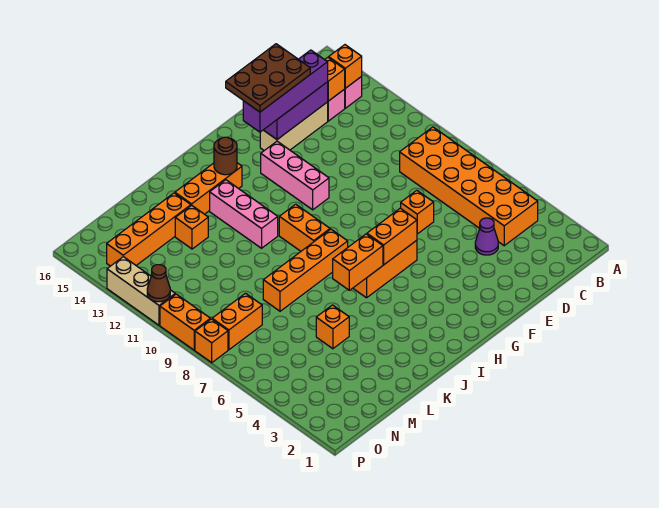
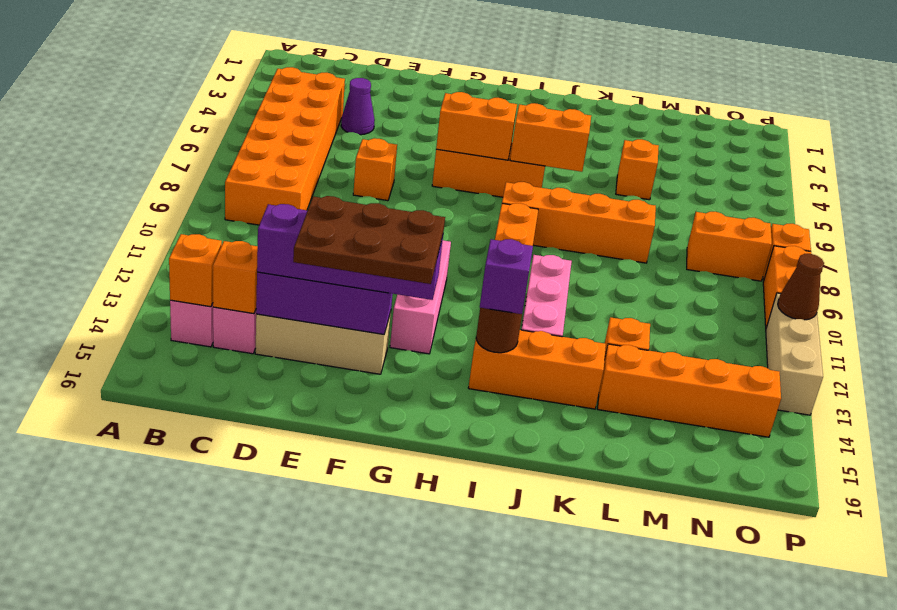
none -> purple brick I14 level 3

